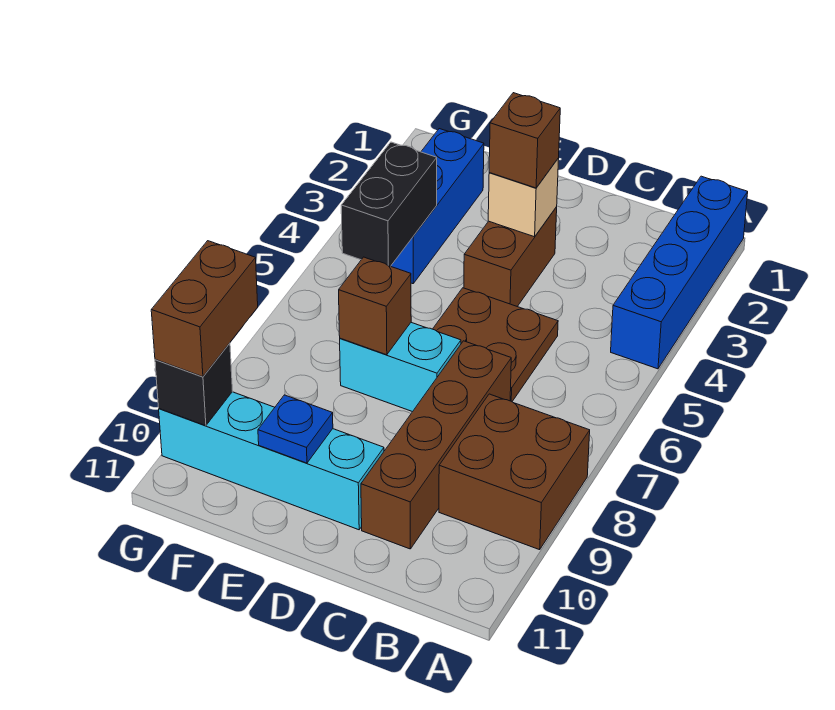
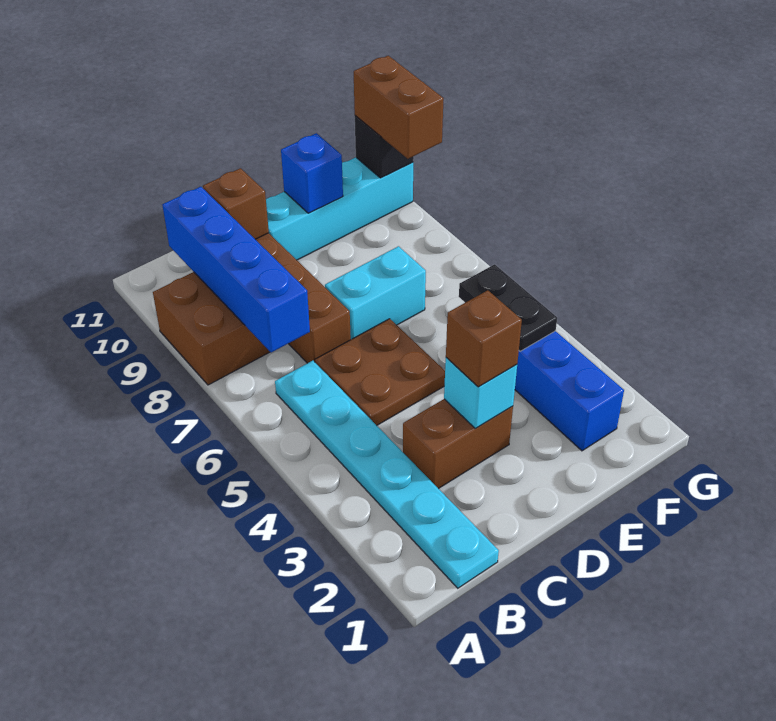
blue brick A1:A4 level 1 -> blue brick B7:B10 level 2
none -> cyan plate B1:B6 level 1
brown brick D3:D4 level 1 -> brown brick C3:D3 level 1
tan brick D3 level 2 -> cyan brick D3 level 2
brown brick E7 level 2 -> brown brick C10 level 2
blue plate E10 level 2 -> blue brick E10 level 2
black brick F4:F5 level 2 -> black plate F4:F5 level 2

